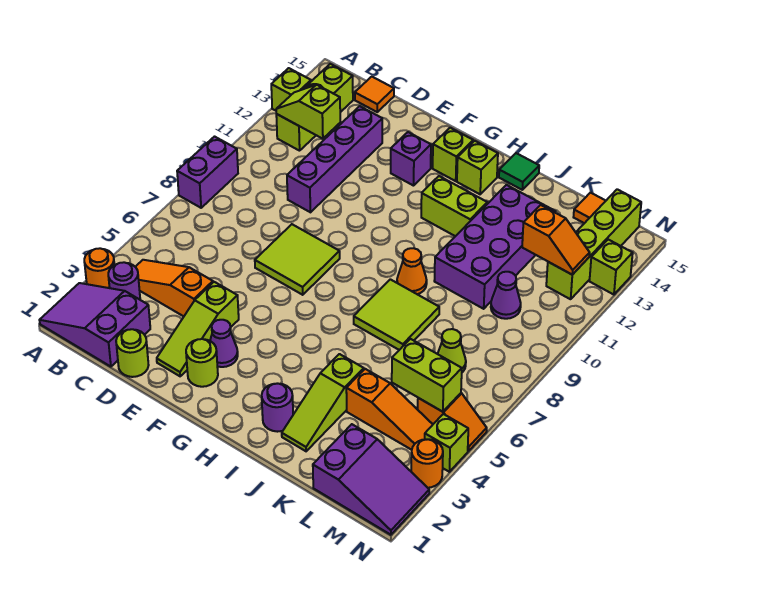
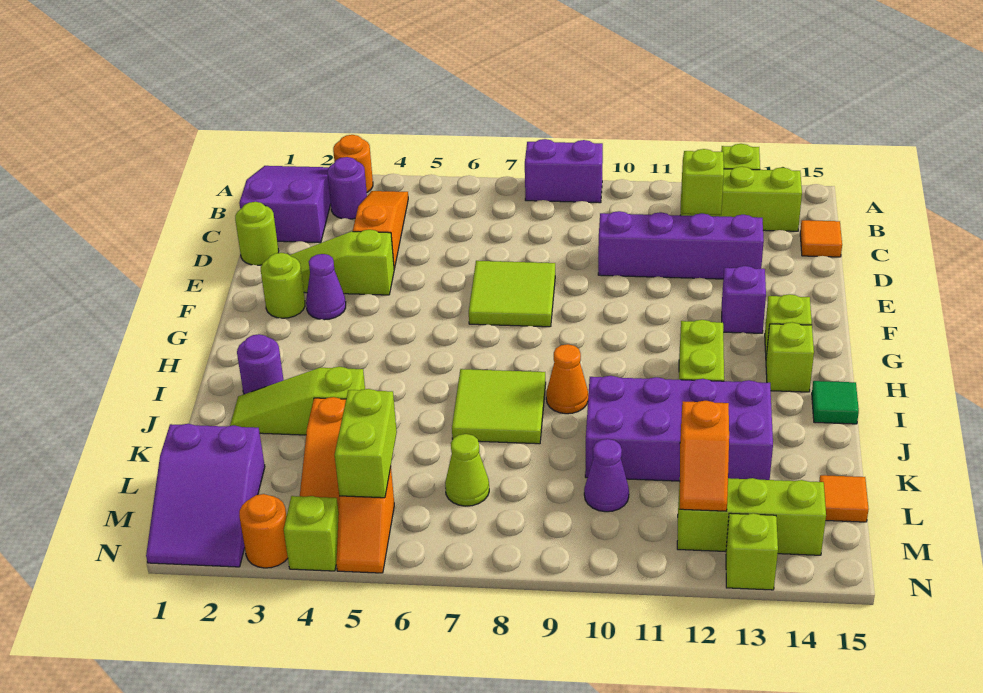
lime brick M12:M15 level 1 -> lime brick M12:M14 level 1

